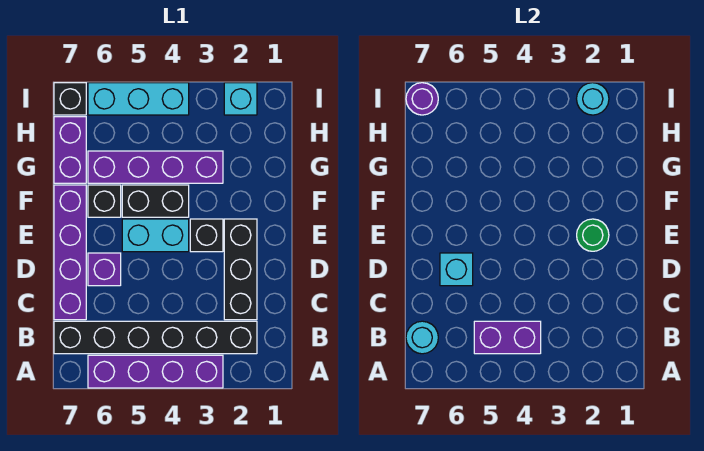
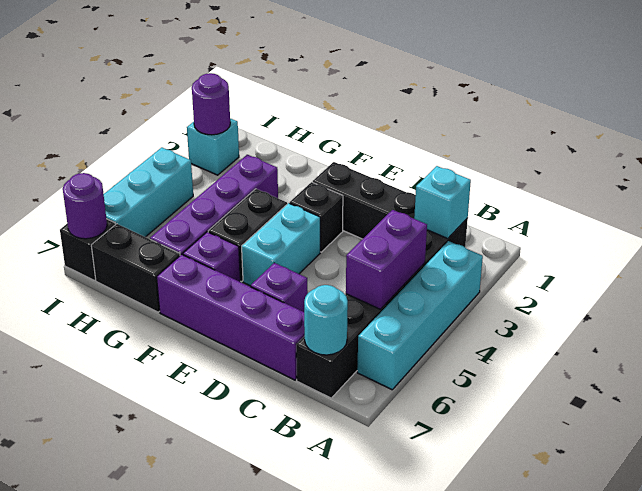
purple brick A3:A6 level 1 -> cyan brick A3:A6 level 1
cyan brick D6 level 2 -> cyan brick B2 level 2
green round brick E2 level 2 -> none
black brick F6 level 1 -> purple brick F6 level 1
purple brick G7:H7 level 1 -> black brick G7:H7 level 1
cyan round brick I2 level 2 -> purple round brick I2 level 2

